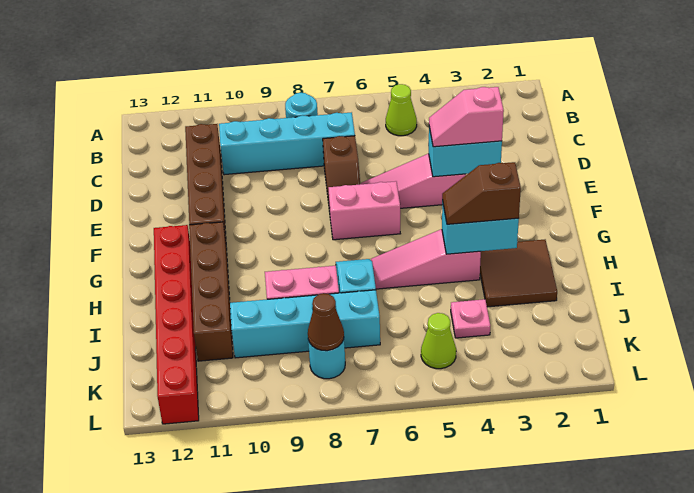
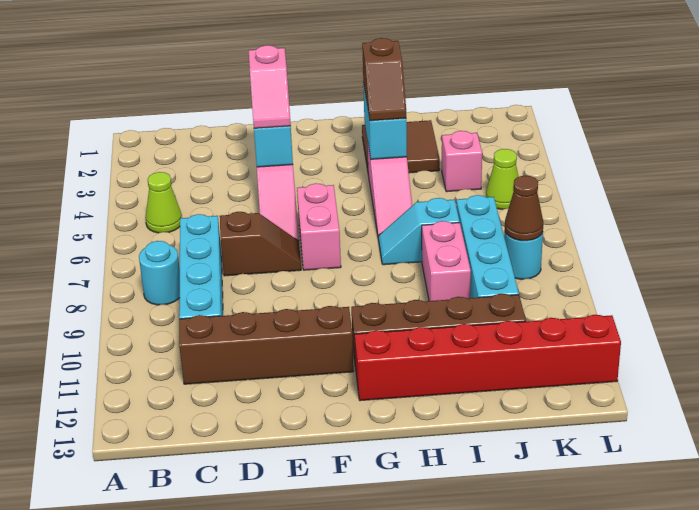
pink plate J4 level 1 -> pink brick J4 level 1

